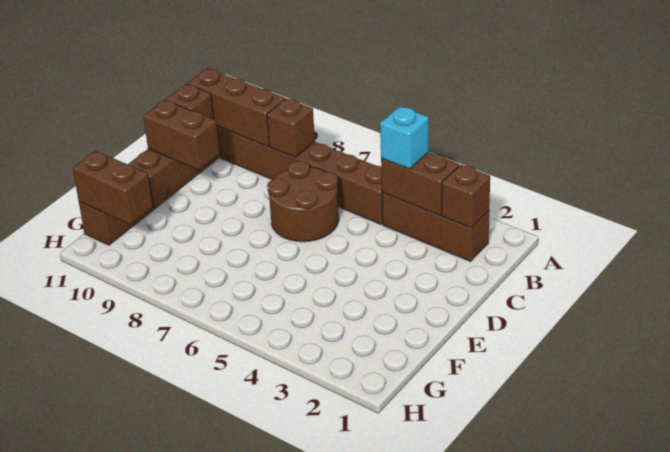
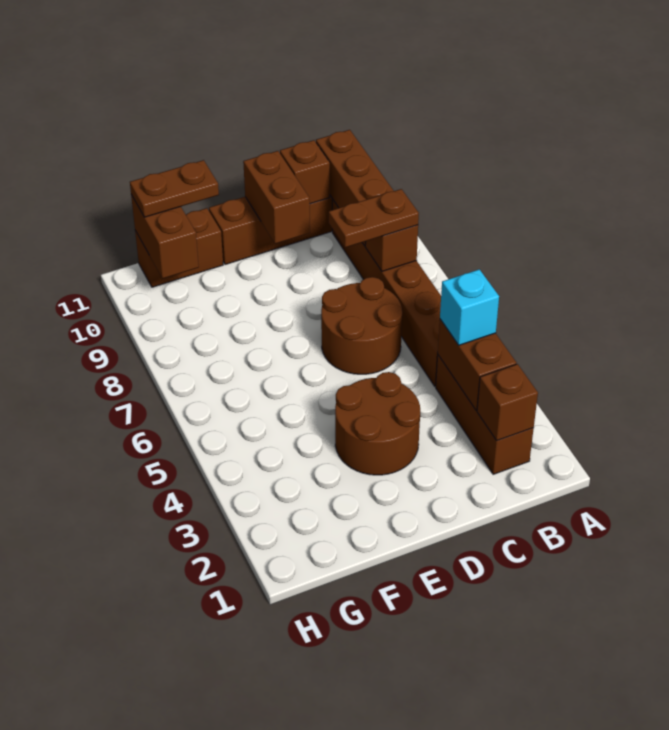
none -> brown plate B8:C8 level 3
none -> brown round brick D3:E4 level 1
none -> brown plate F11:G11 level 3

